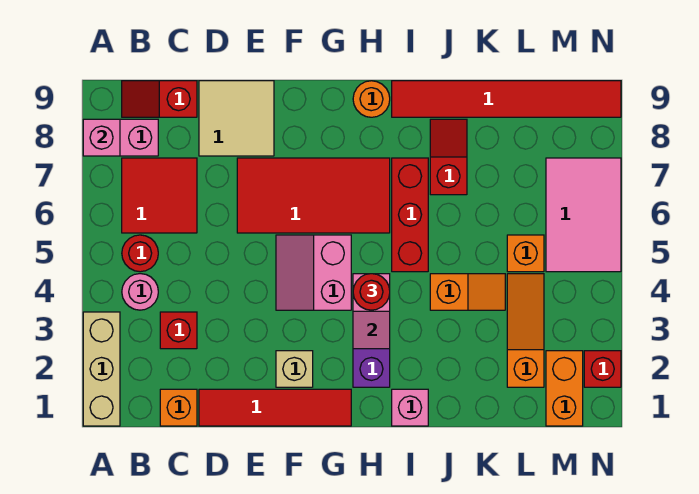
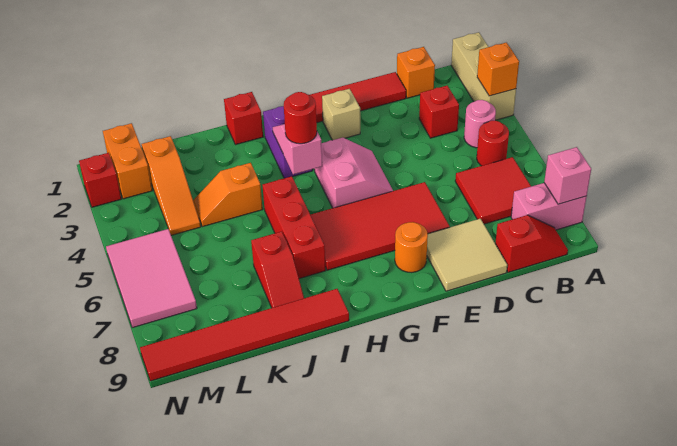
orange round brick H9 level 1 -> orange round brick F8 level 1
pink brick I1 level 1 -> red brick I1 level 1
orange brick L5 level 1 -> orange brick A3 level 2

